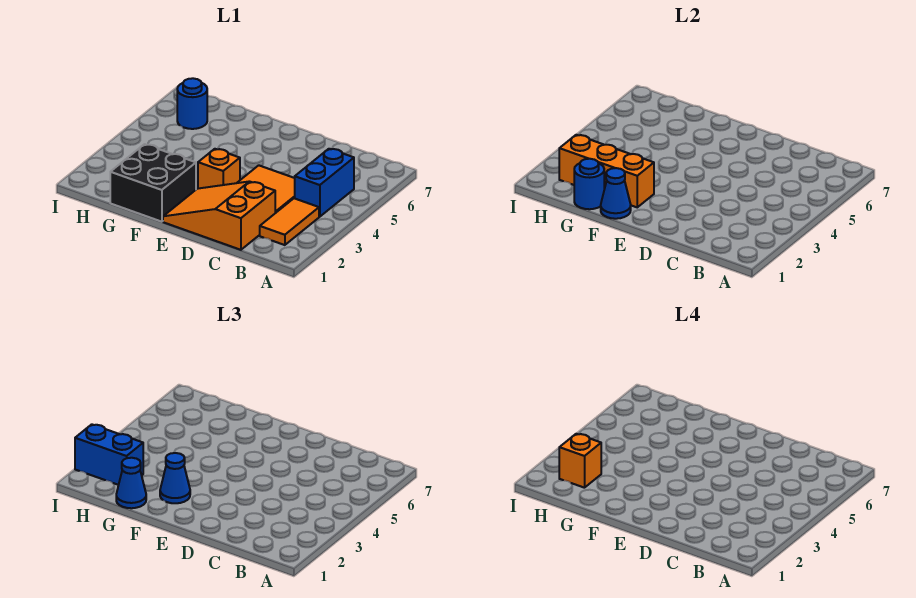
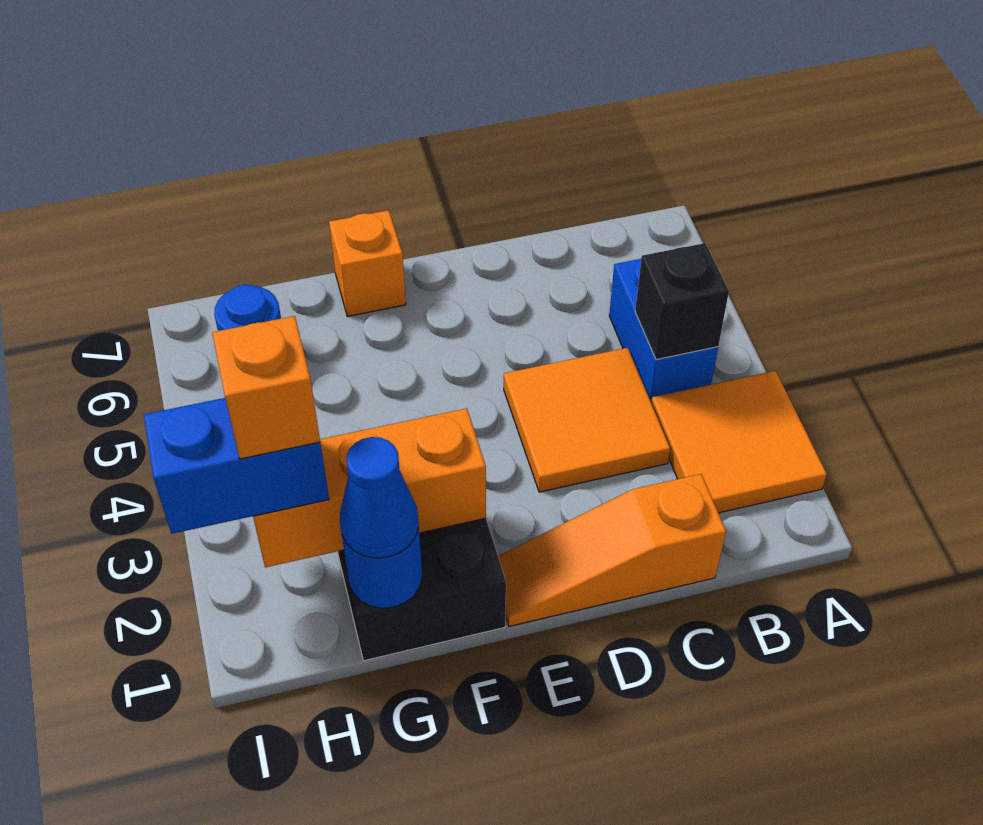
orange tile B2:B3 level 1 -> orange tile A2:B3 level 1
none -> black brick B4 level 2
orange slope C1:E2 level 1 top C -> orange slope C1:E1 level 1 top C
orange brick E3 level 1 -> orange brick F7 level 1
blue cone F1 level 2 -> none
blue cone F2 level 3 -> none

